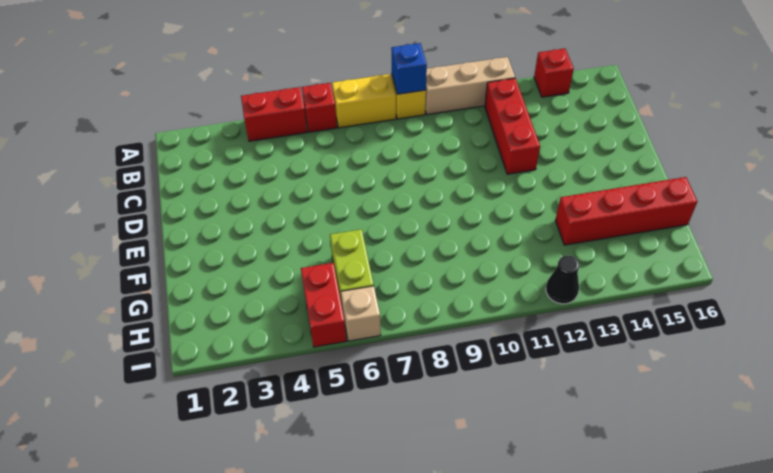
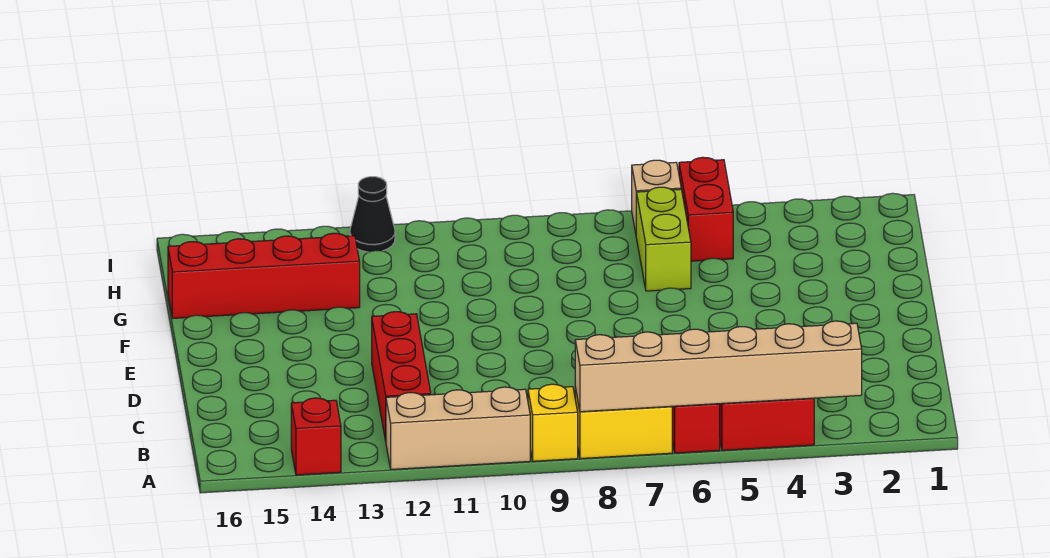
none -> tan brick A3:A8 level 2
blue brick A9 level 2 -> none

